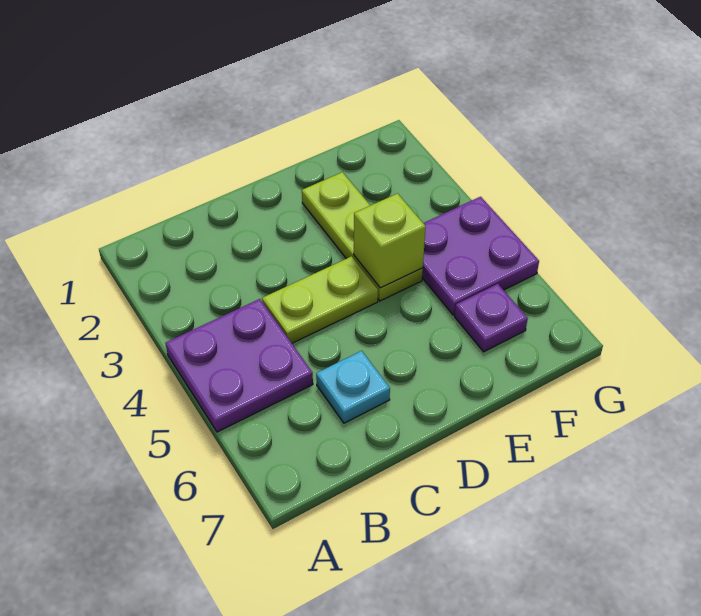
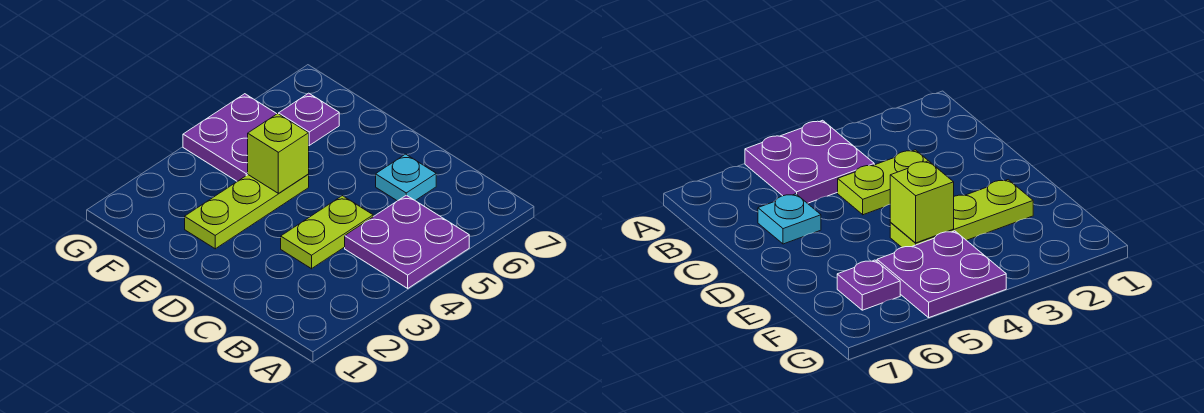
lime plate C4:D4 level 1 -> lime plate C3:C4 level 1

